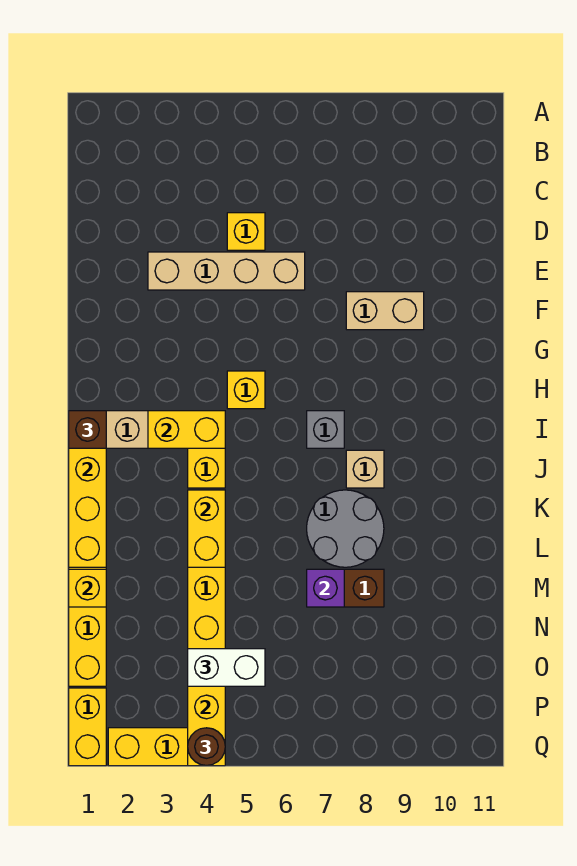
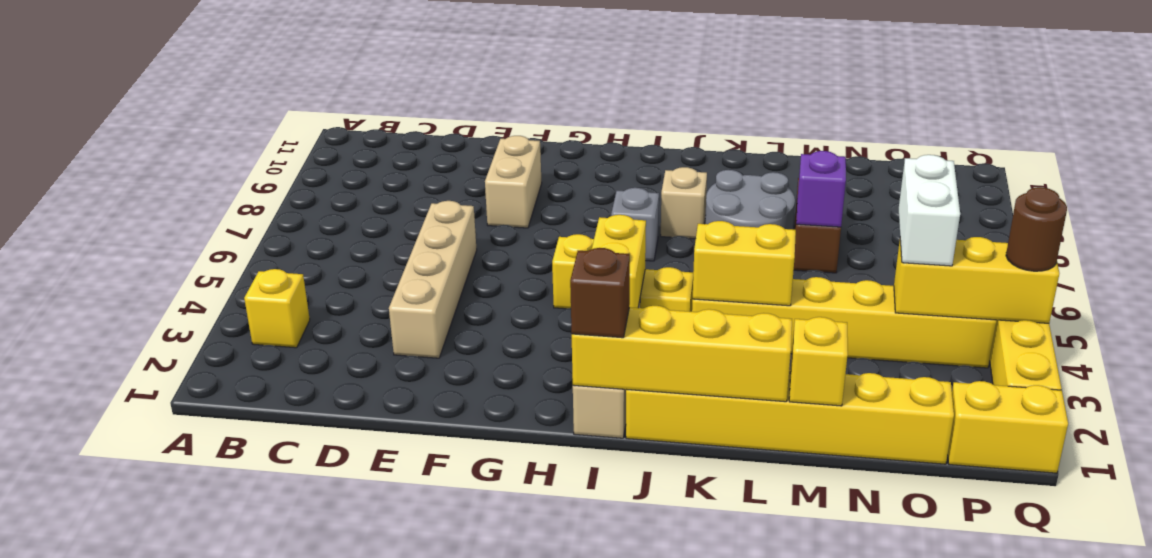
yellow brick D5 level 1 -> yellow brick B3 level 1

